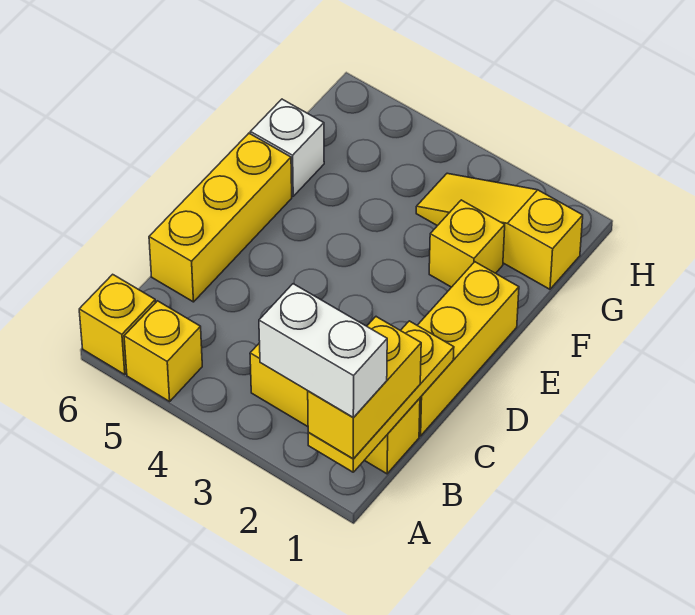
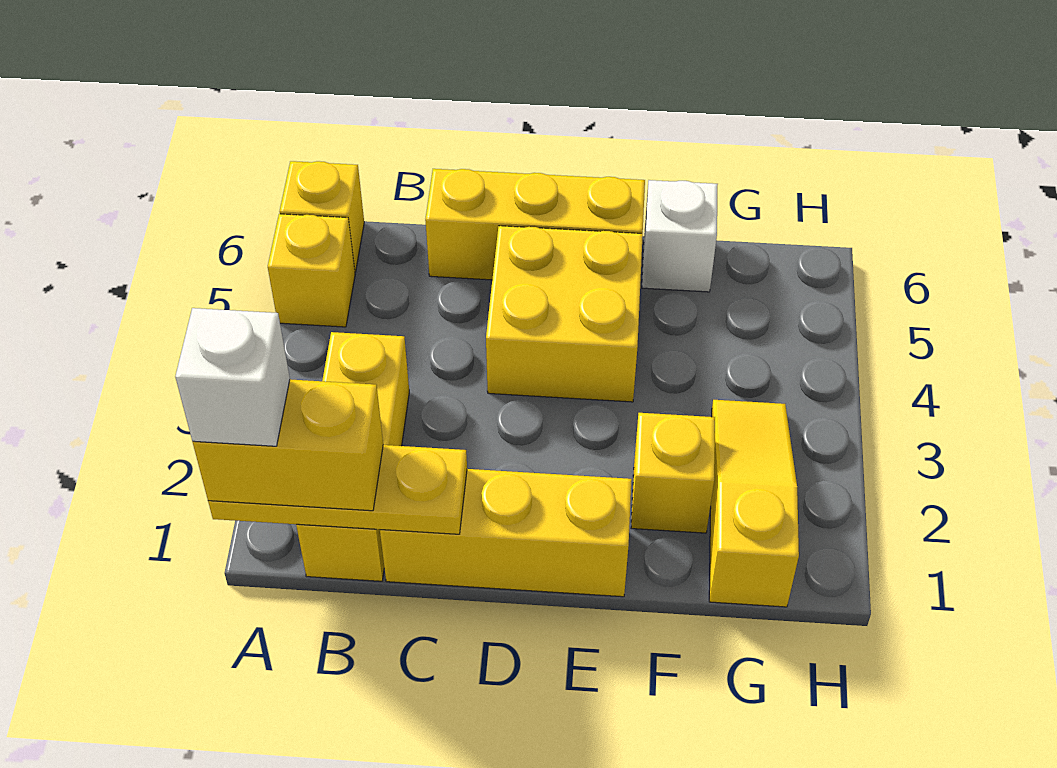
white brick A1:A2 level 4 -> white brick A1 level 4
none -> yellow brick D4:E5 level 1

